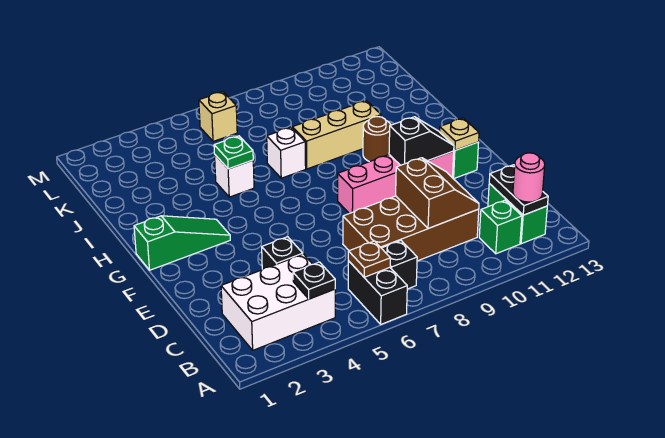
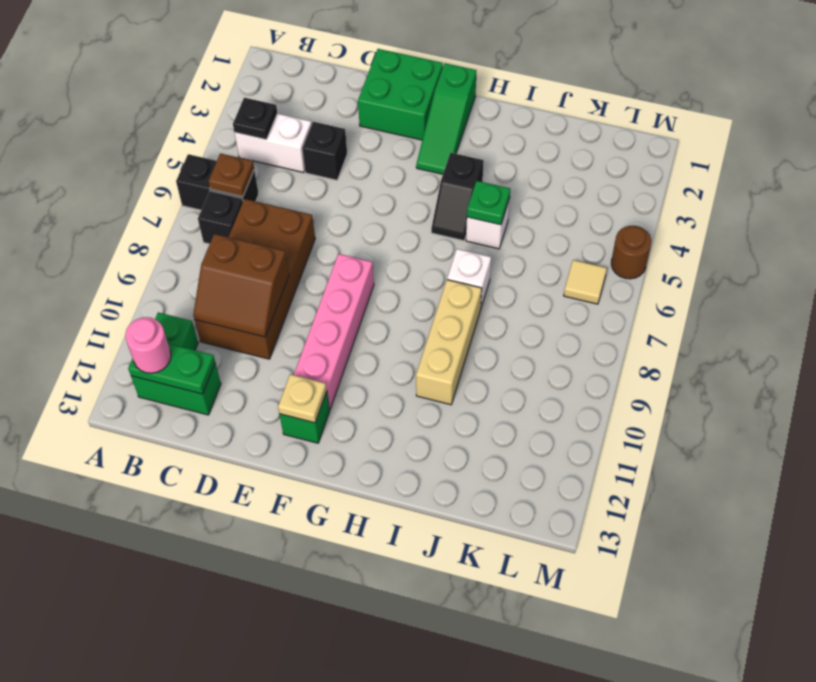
white brick B2:C4 level 1 -> white brick B4:C4 level 1
black plate B12:C12 level 2 -> green plate B12:C12 level 2
none -> green brick E1:F2 level 1
black slope F10:F11 level 2 top 10 -> black slope H4:H5 level 1 top 4
brown round brick H10 level 1 -> brown round brick M5 level 1
tan brick L6 level 1 -> tan tile L6 level 1

